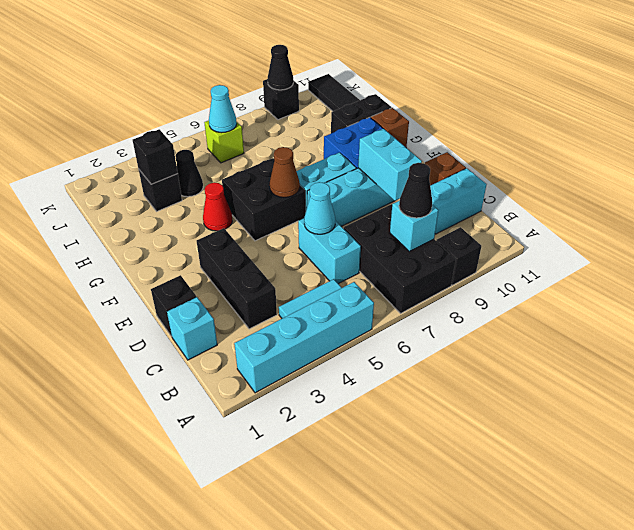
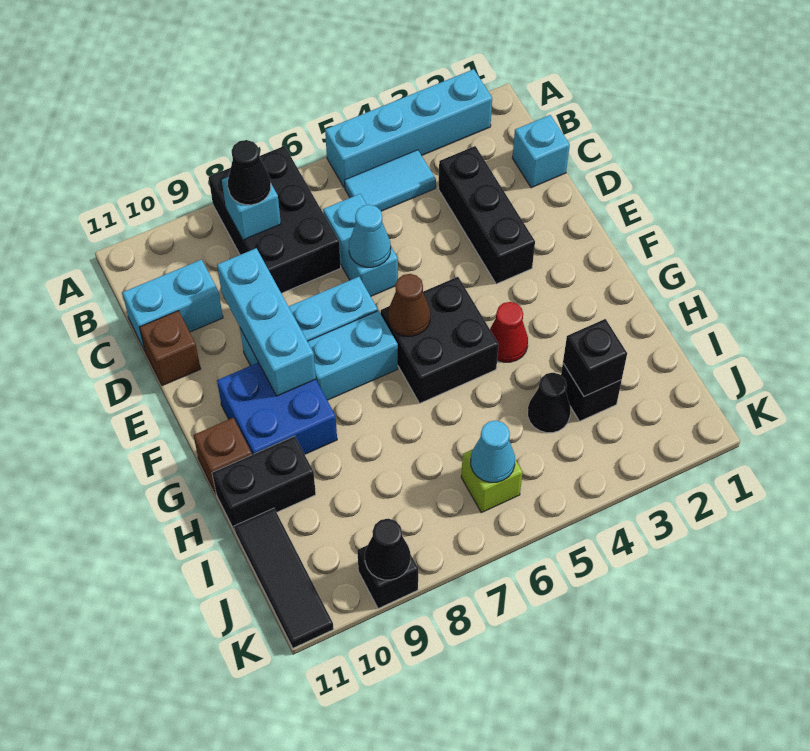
black brick A9 level 1 -> none
black brick D1 level 1 -> none
cyan brick D9:E9 level 2 -> cyan brick D9:F9 level 2

